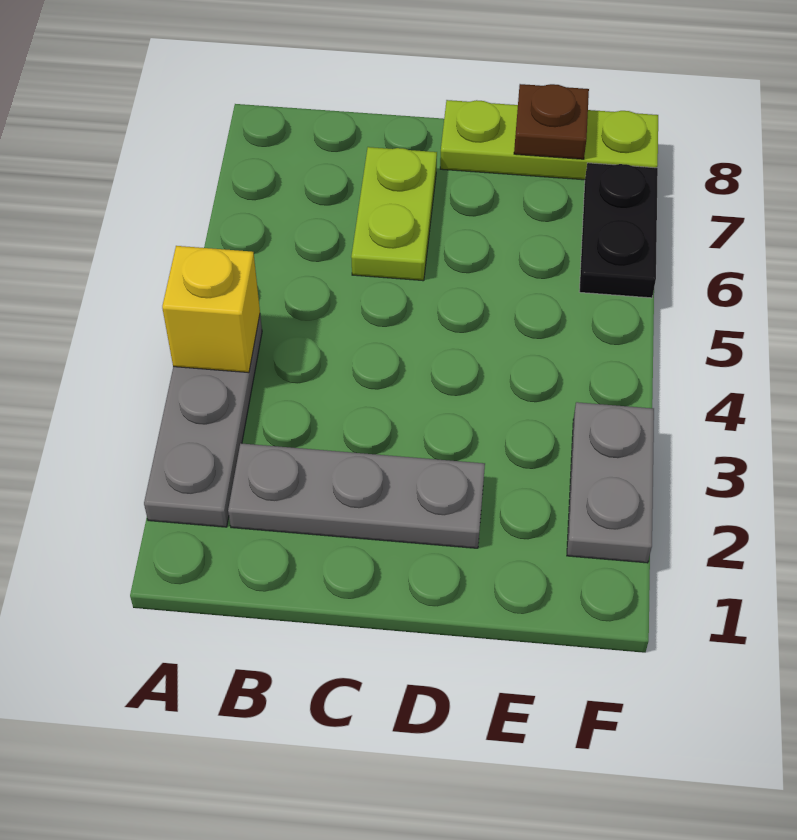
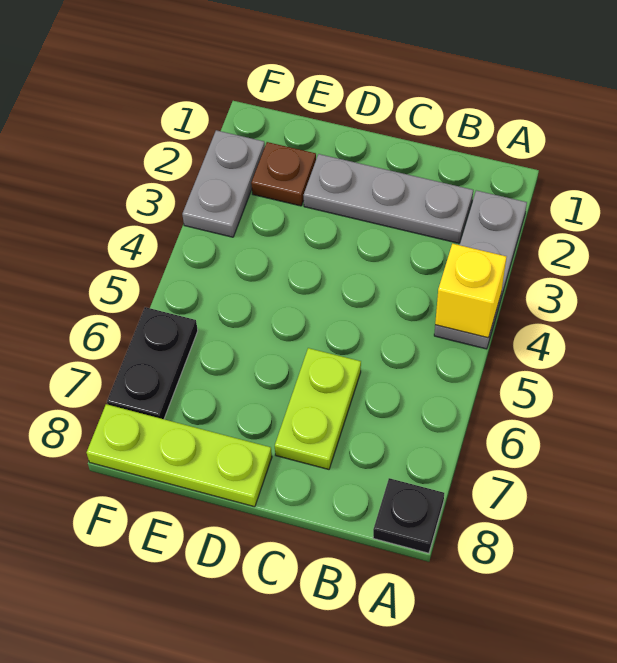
none -> black plate A8 level 1
brown plate E8 level 2 -> brown plate E2 level 1

